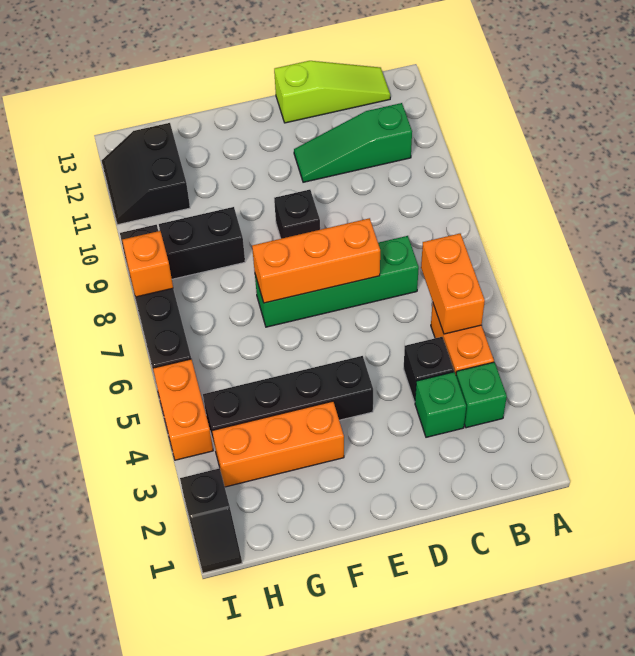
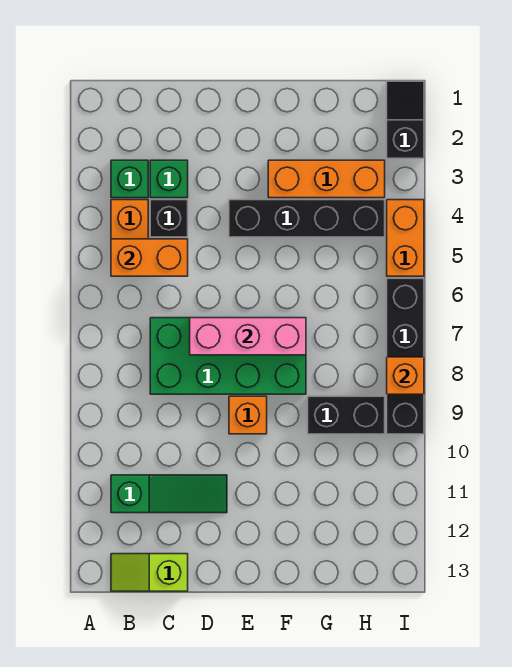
orange brick B5:B6 level 2 -> orange brick B5:C5 level 2
lime slope B13:D13 level 1 top D -> lime slope B13:C13 level 1 top C
green brick C7:F7 level 1 -> green brick C7:F8 level 1
orange brick D7:F7 level 2 -> pink brick D7:F7 level 2
black brick E9 level 1 -> orange brick E9 level 1
black slope H11:I12 level 1 top H -> none

